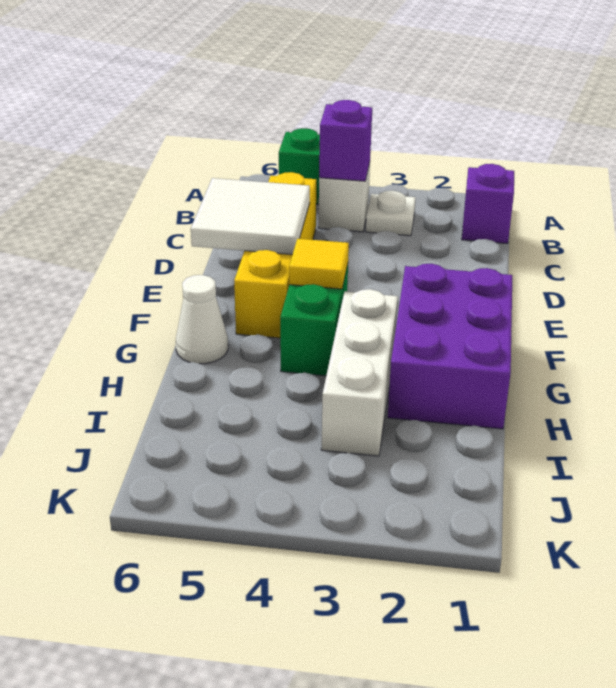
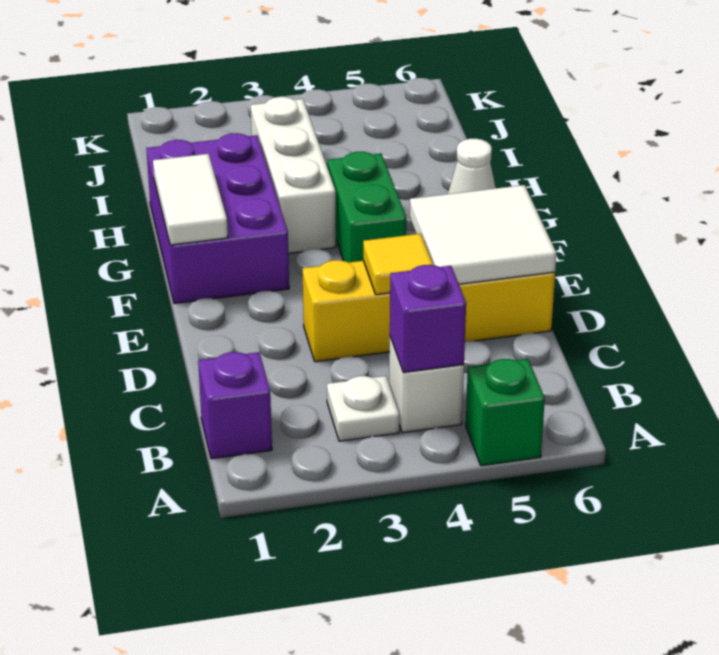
yellow brick C5:F5 level 1 -> yellow brick D3:D6 level 1
none -> white tile F1:G1 level 2
yellow tile F4 level 2 -> yellow tile D4 level 2

